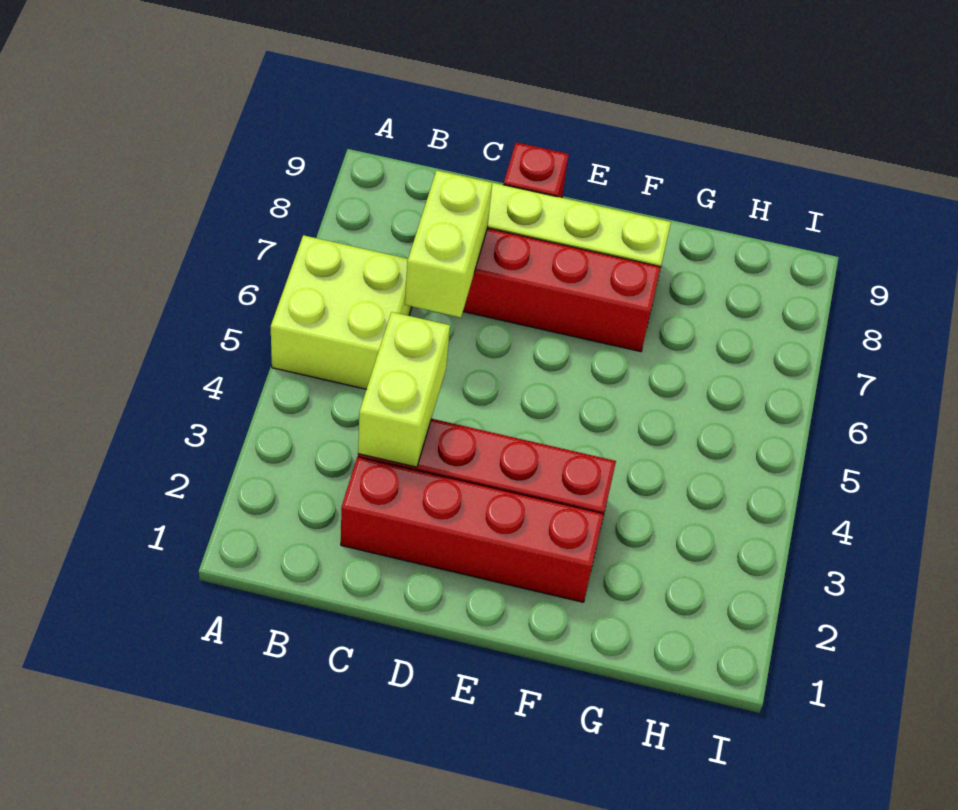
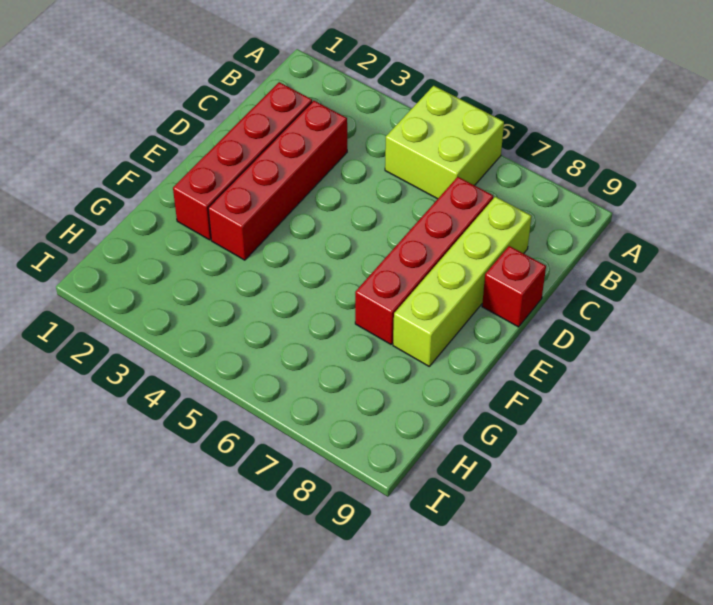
lime brick C3:C4 level 2 -> none
lime brick C6:C7 level 2 -> none

